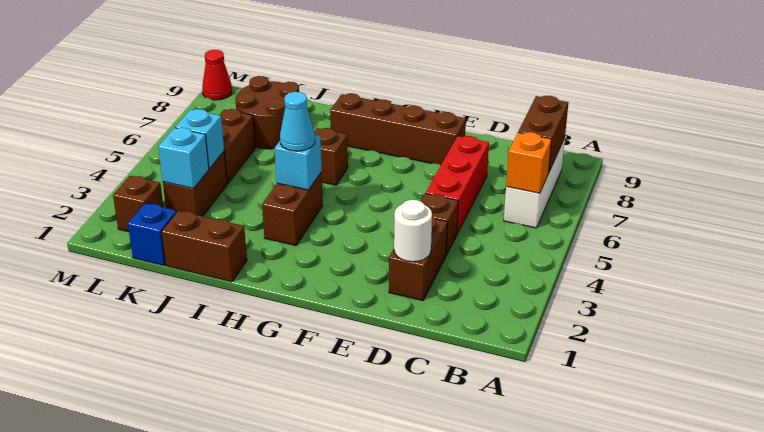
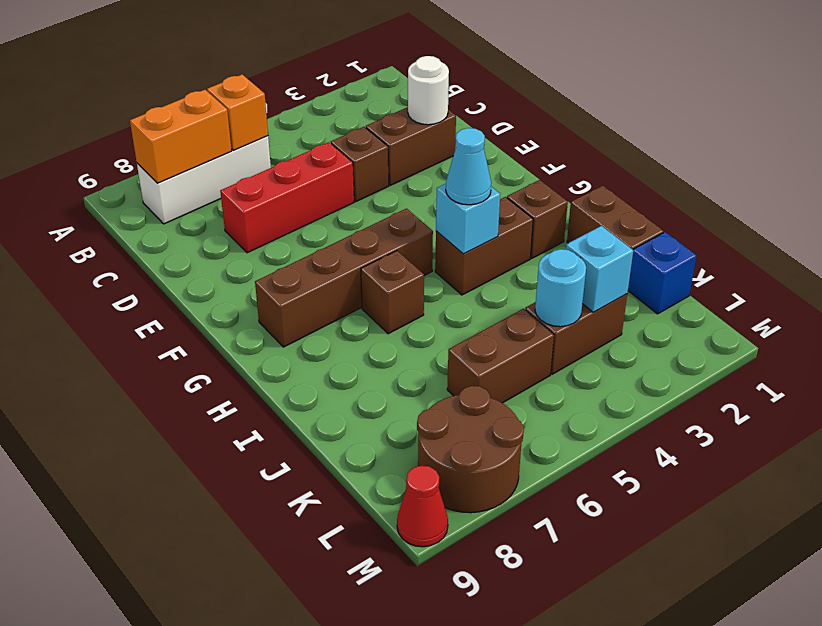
brown brick B7:B8 level 2 -> orange brick B7:B8 level 2
brown brick E8:H8 level 1 -> brown brick G5:G8 level 1
brown round brick J7:K8 level 1 -> brown round brick L7:M8 level 1
cyan brick K4 level 2 -> cyan round brick K4 level 2
brown brick L2 level 1 -> brown brick H2 level 1

